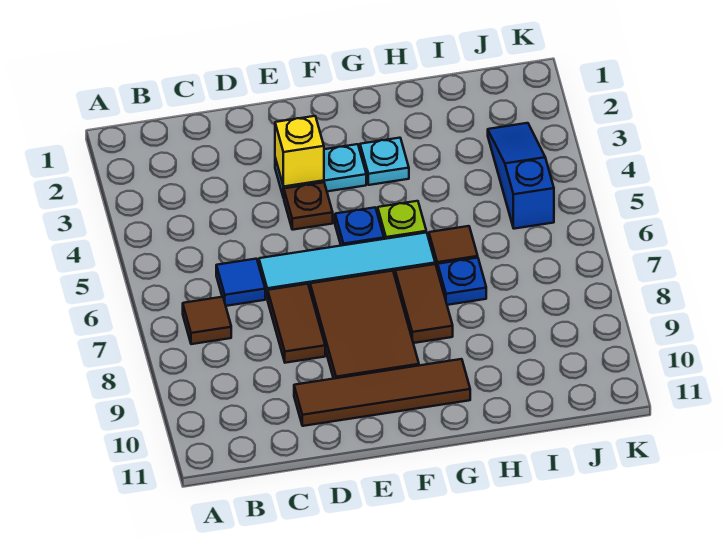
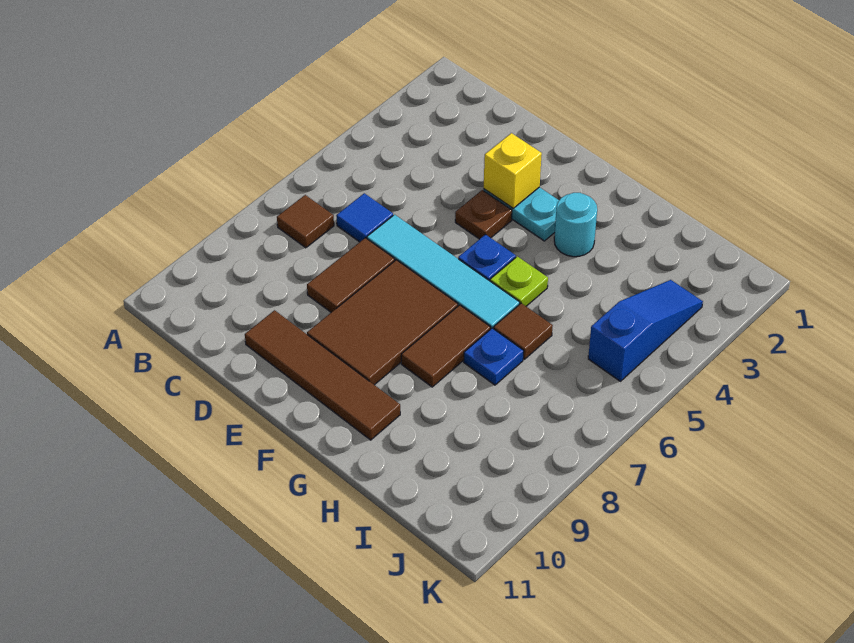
cyan plate G3 level 1 -> cyan round brick G3 level 1

